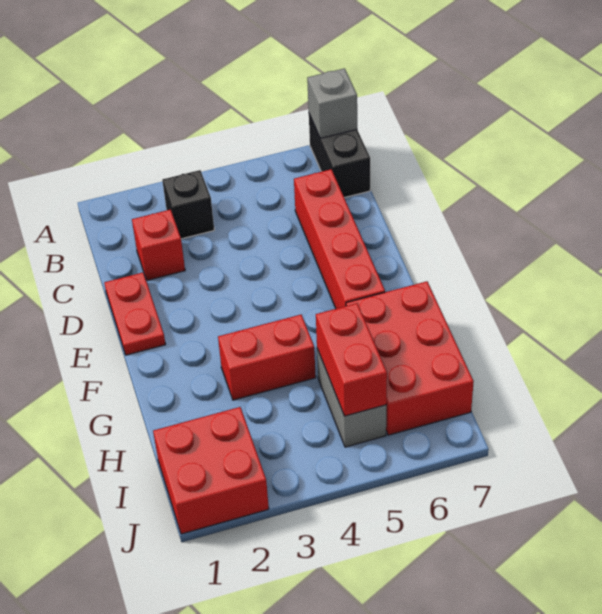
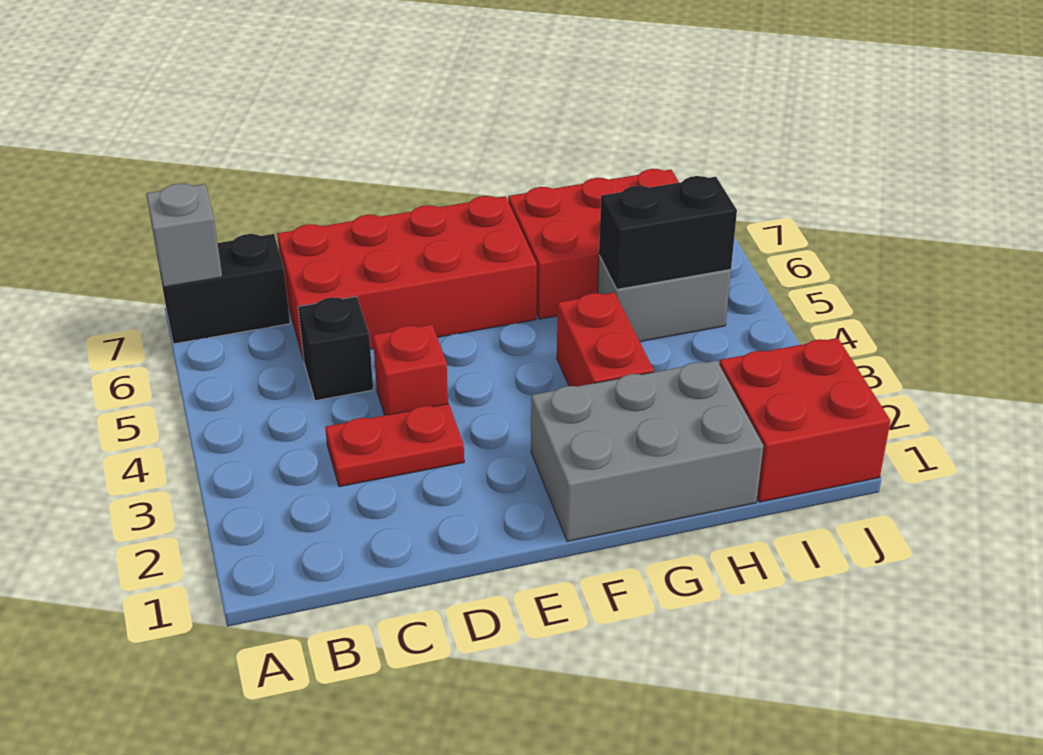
black brick B3 level 1 -> black brick C5 level 1
red brick C2 level 1 -> red brick D4 level 1
red brick C6:F6 level 1 -> red brick C6:F7 level 1
red plate D1:E1 level 1 -> red plate C3:D3 level 1
none -> grey brick F1:H2 level 1
red brick H5:I5 level 2 -> black brick H5:I5 level 2

